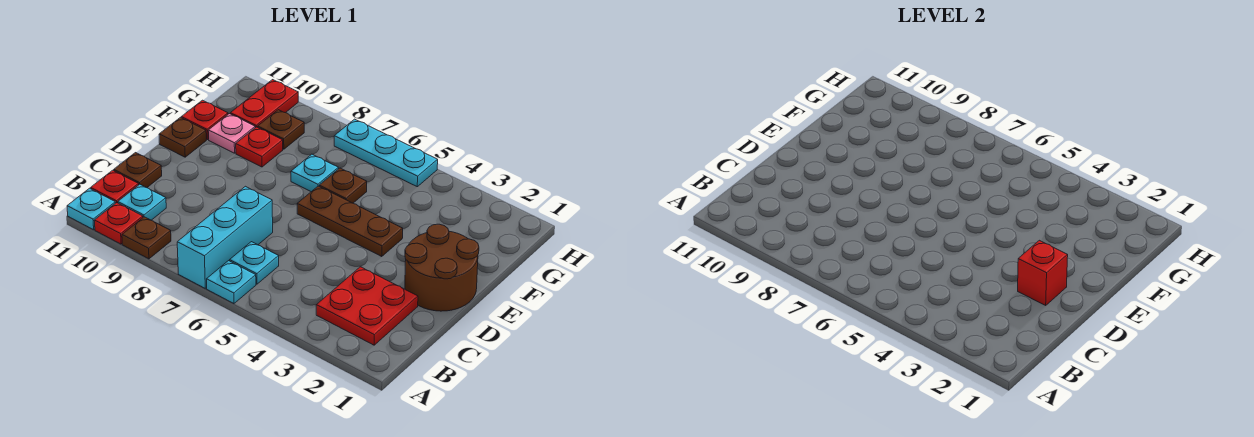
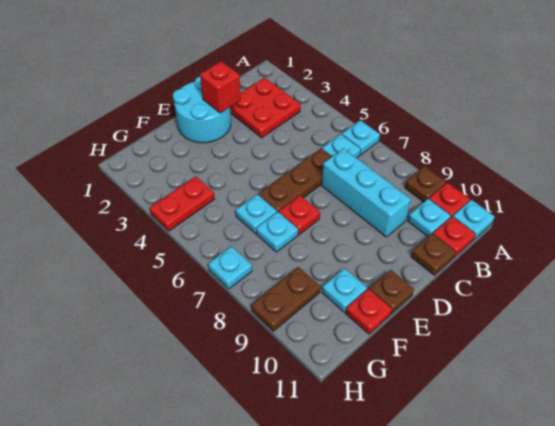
cyan brick A7:C7 level 1 -> cyan brick C7:C9 level 1
brown round brick D1:E2 level 1 -> cyan round brick D1:E2 level 1
brown plate E4:E6 level 1 -> brown plate C6:E6 level 1
brown plate F6 level 1 -> cyan plate F6 level 1
red plate F9 level 1 -> red plate E7 level 1
pink plate F10 level 1 -> cyan plate F10 level 1
brown plate G9 level 1 -> brown plate G9:H9 level 1
red plate G10:H10 level 1 -> red plate G4:H4 level 1
cyan plate H5:H7 level 1 -> cyan plate H7 level 1

